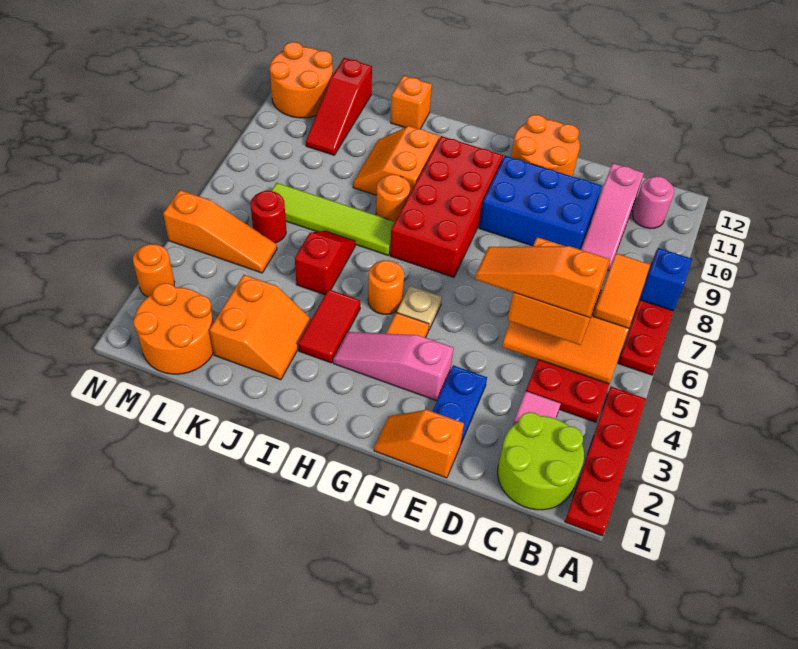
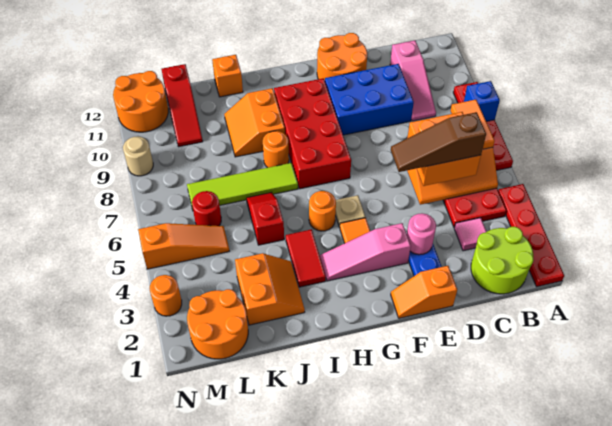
pink round brick B11 level 1 -> pink round brick E3 level 2
orange slope C5:E5 level 4 top C -> brown slope C5:E5 level 4 top C
none -> tan round brick N9 level 1

